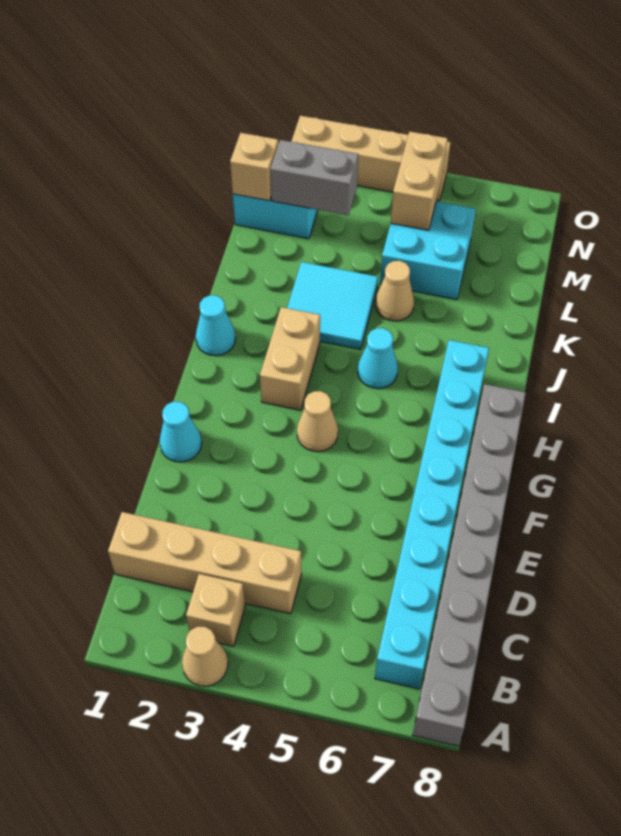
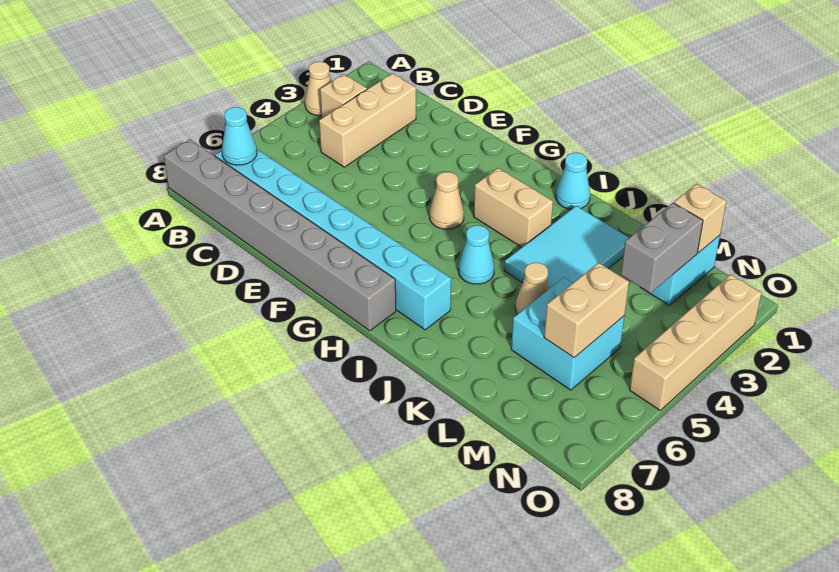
tan brick C1:C4 level 1 -> tan brick C2:C4 level 1
cyan cone F1 level 1 -> cyan cone B7 level 2
cyan tile J3:K4 level 1 -> cyan tile J2:K4 level 1
tan brick M5:N5 level 2 -> tan brick M5:M6 level 2

